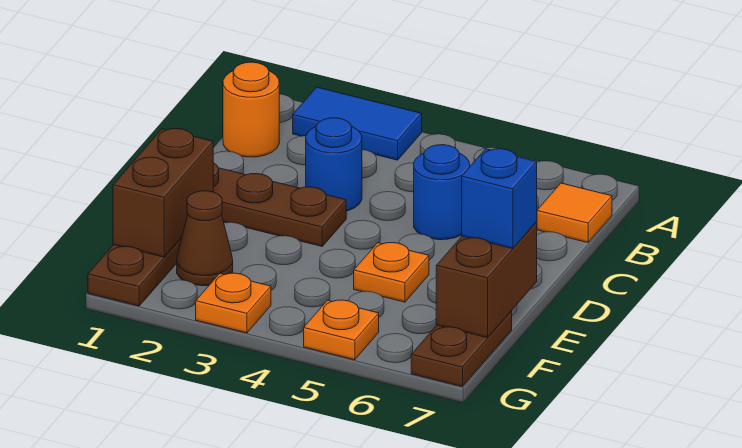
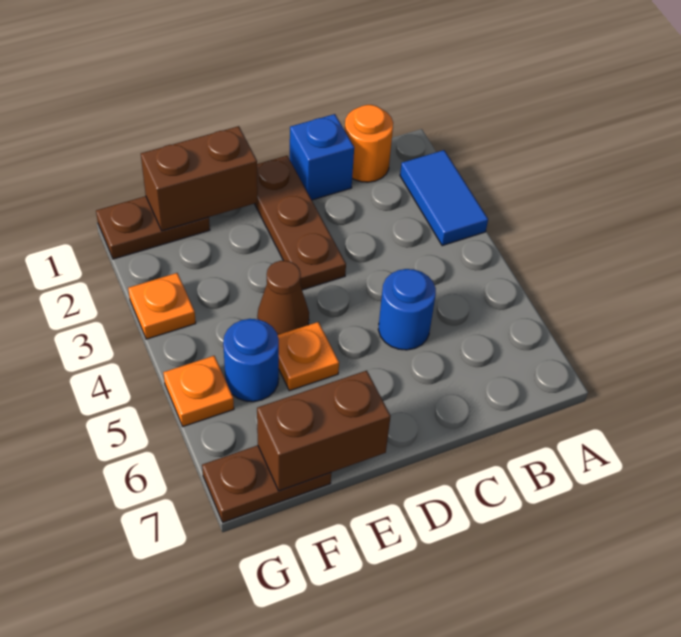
orange tile B7 level 1 -> none
blue round brick C3 level 1 -> blue round brick F5 level 1
blue brick E7 level 3 -> blue brick C1 level 1
brown cone F2 level 1 -> brown cone E4 level 1

